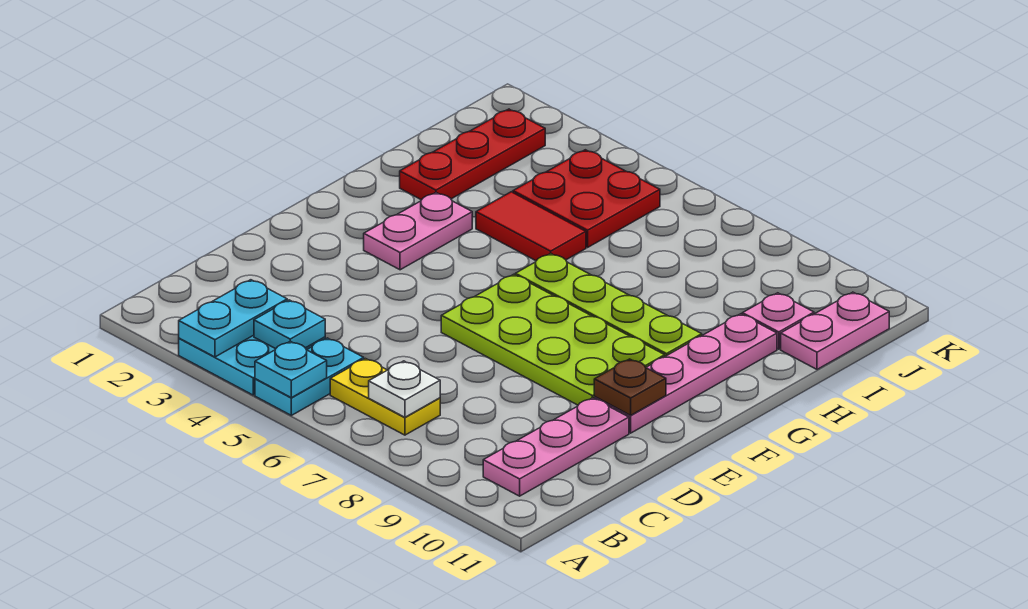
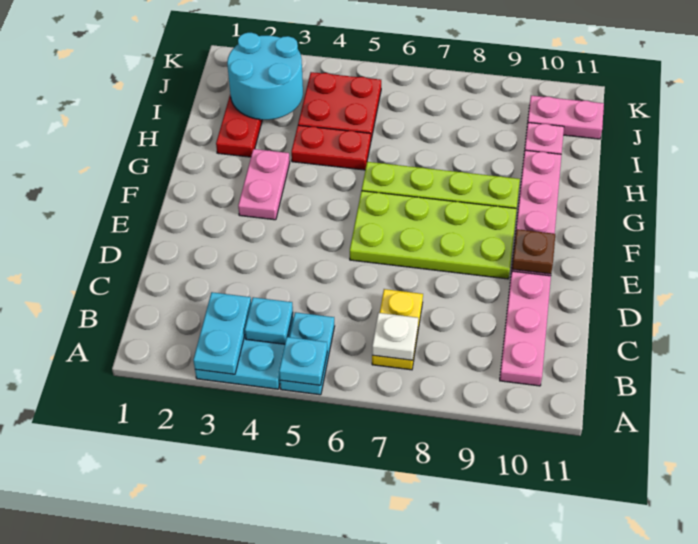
yellow plate B6:B7 level 1 -> yellow plate B7:C7 level 1
red tile H4:H5 level 1 -> red plate H4:H5 level 1
none -> cyan round brick I2:J3 level 2
pink plate I11:J11 level 1 -> pink plate J10:J11 level 1

